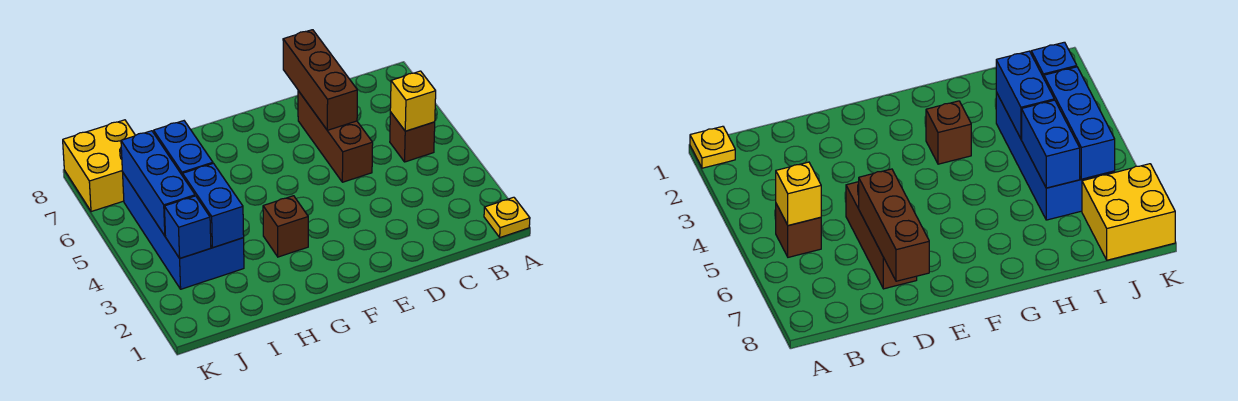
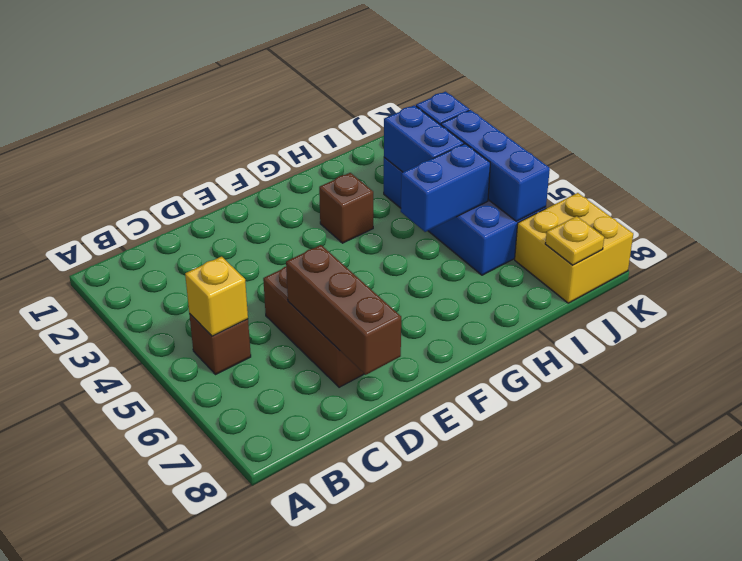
yellow plate A1 level 1 -> yellow plate J8 level 2
blue brick I5:I6 level 2 -> blue brick H5:I5 level 2

